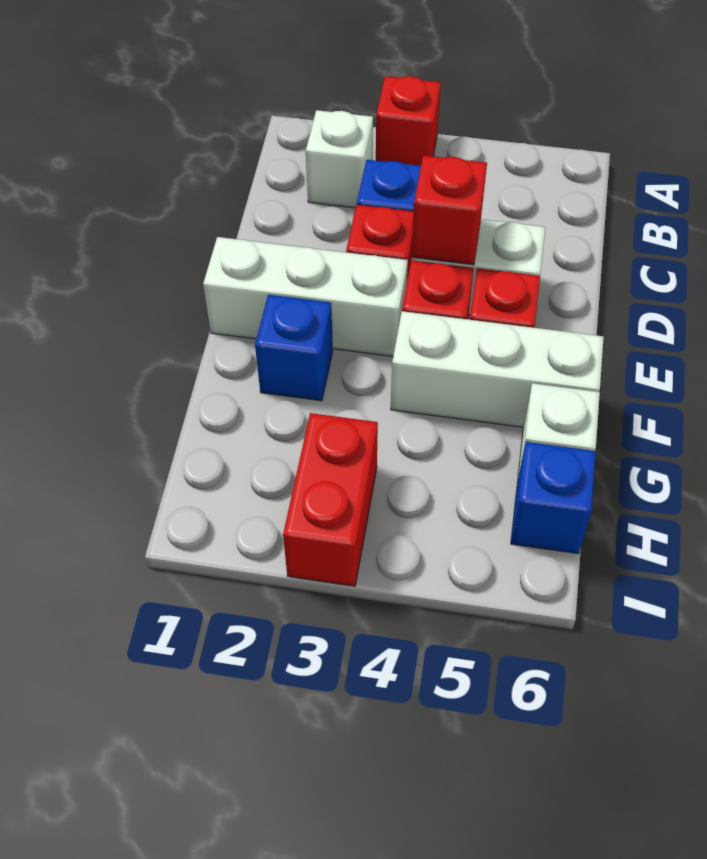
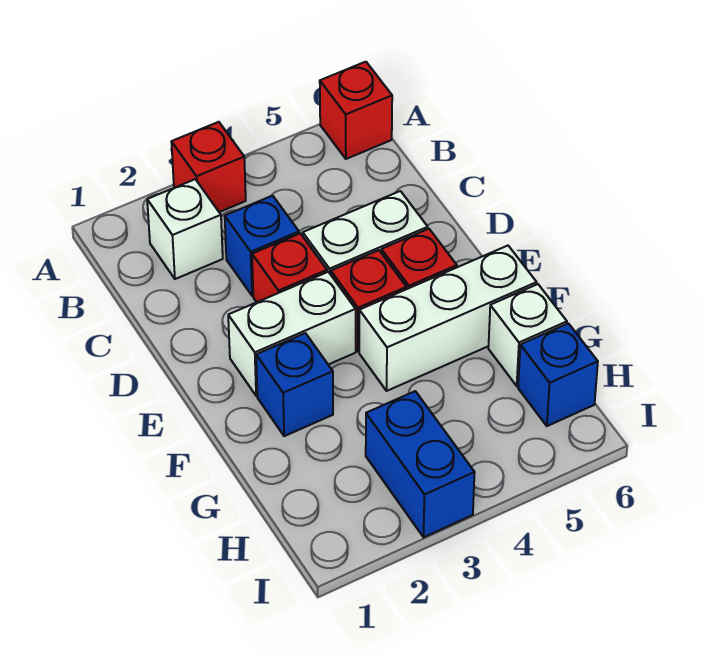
red brick D4 level 2 -> red brick A6 level 1
white brick E1:E3 level 1 -> white brick E2:E3 level 1
red brick H3:I3 level 1 -> blue brick H3:I3 level 1

